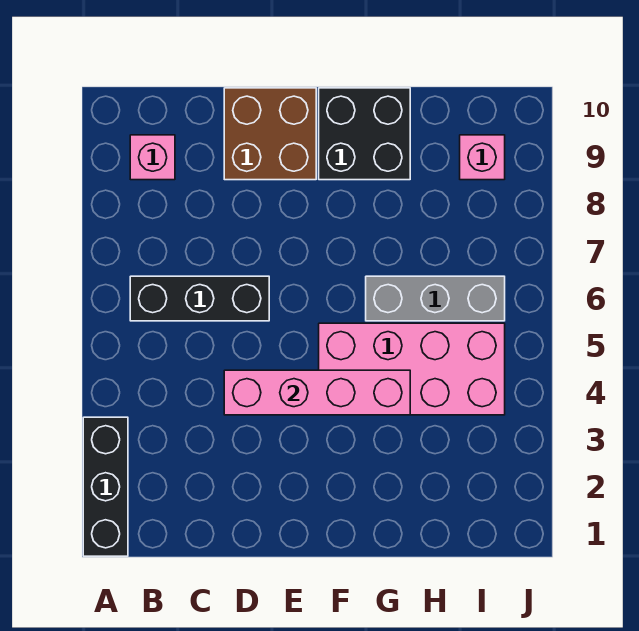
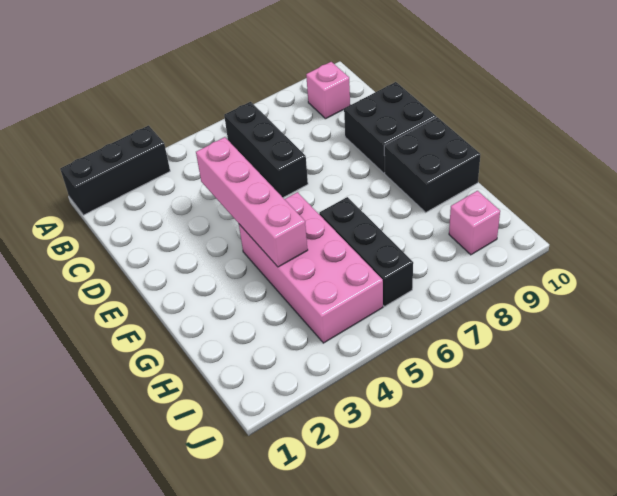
brown brick D9:E10 level 1 -> black brick D9:E10 level 1
grey brick G6:I6 level 1 -> black brick G6:I6 level 1

